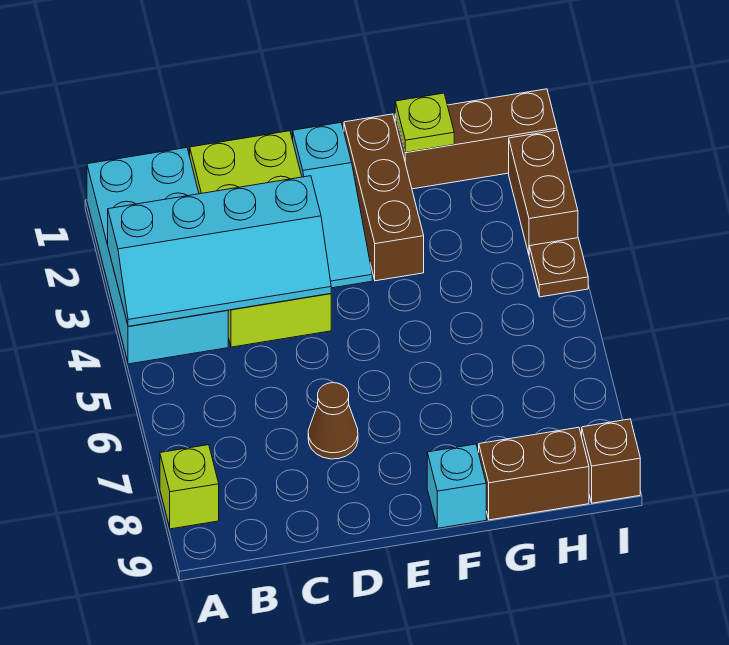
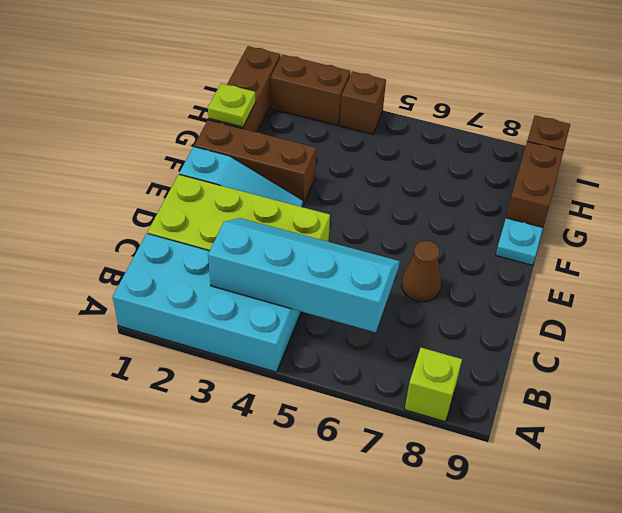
cyan slope A3:D4 level 2 top 3 -> cyan slope B3:C6 level 2 top B
cyan brick F9 level 1 -> cyan plate F9 level 1
brown plate I4 level 1 -> brown brick I4 level 1

